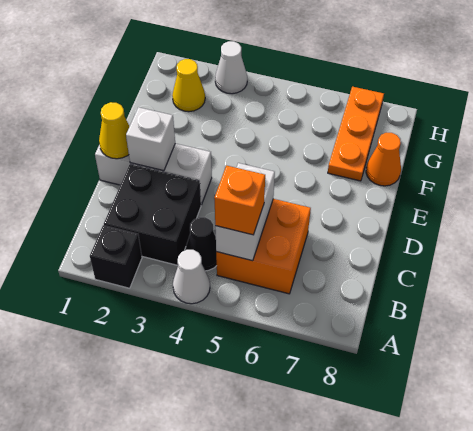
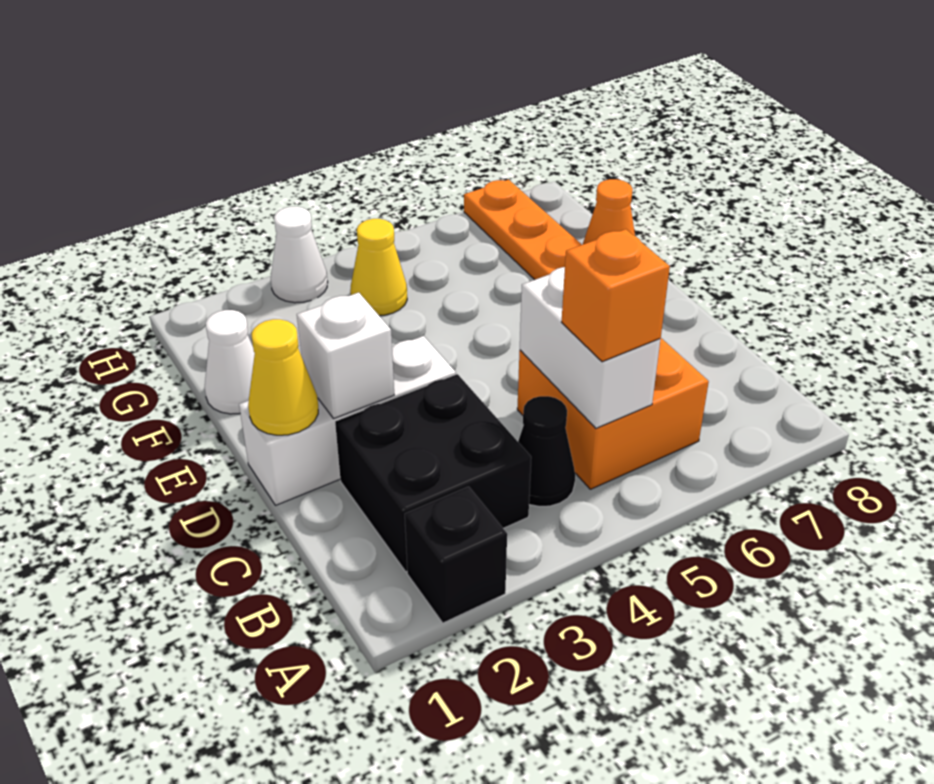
white cone A4 level 1 -> white cone F1 level 1
yellow cone G2 level 1 -> yellow cone G4 level 1

